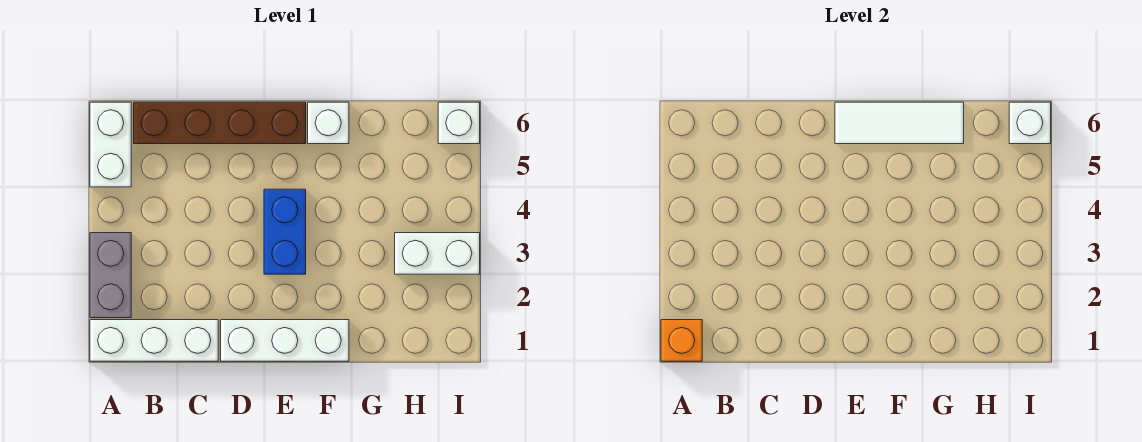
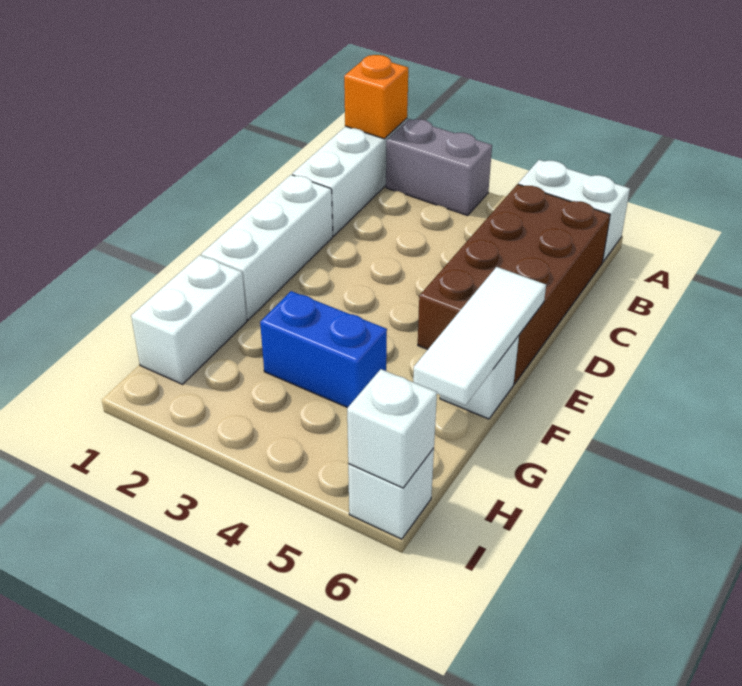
brown brick B6:E6 level 1 -> brown brick B5:E6 level 1
blue brick E3:E4 level 1 -> blue brick G3:G4 level 1
white brick H3:I3 level 1 -> white brick G1:H1 level 1

